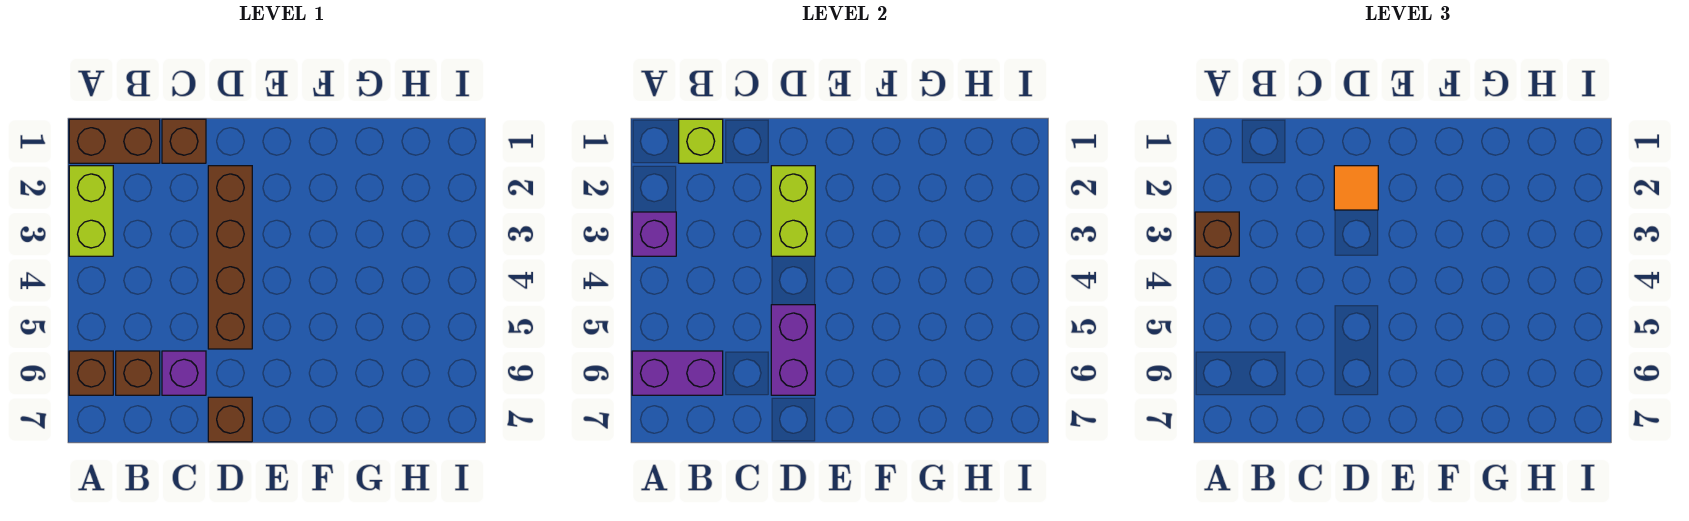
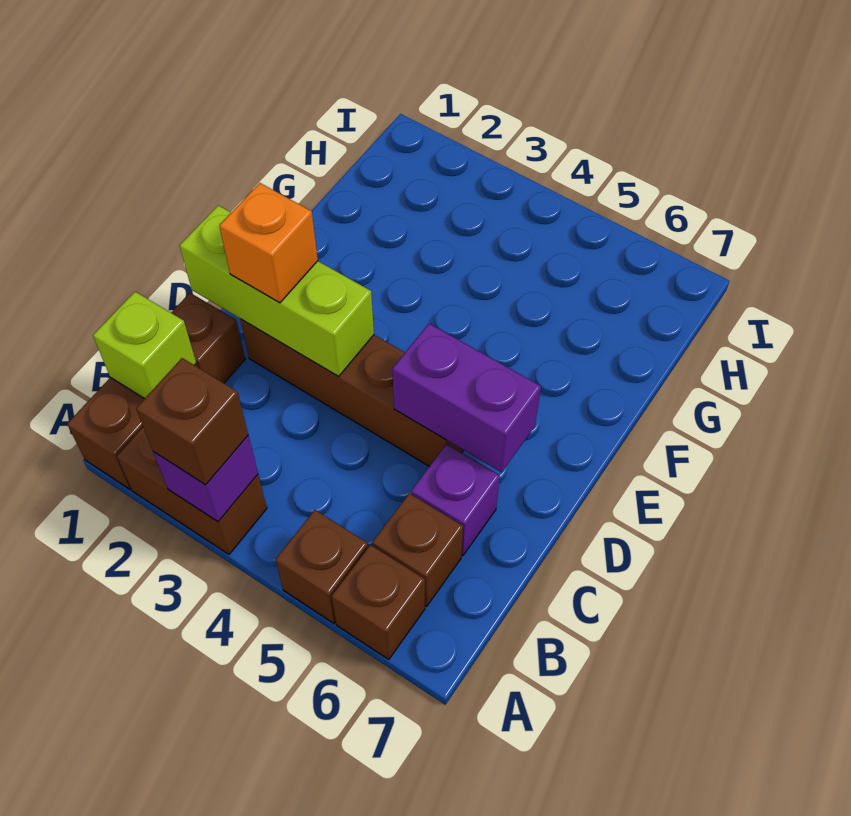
lime brick A2:A3 level 1 -> brown brick A2:A3 level 1
purple brick A6:B6 level 2 -> none
lime brick D2:D3 level 2 -> lime brick D1:D3 level 2
orange tile D2 level 3 -> orange brick D2 level 3
brown brick D7 level 1 -> brown brick A5 level 1

